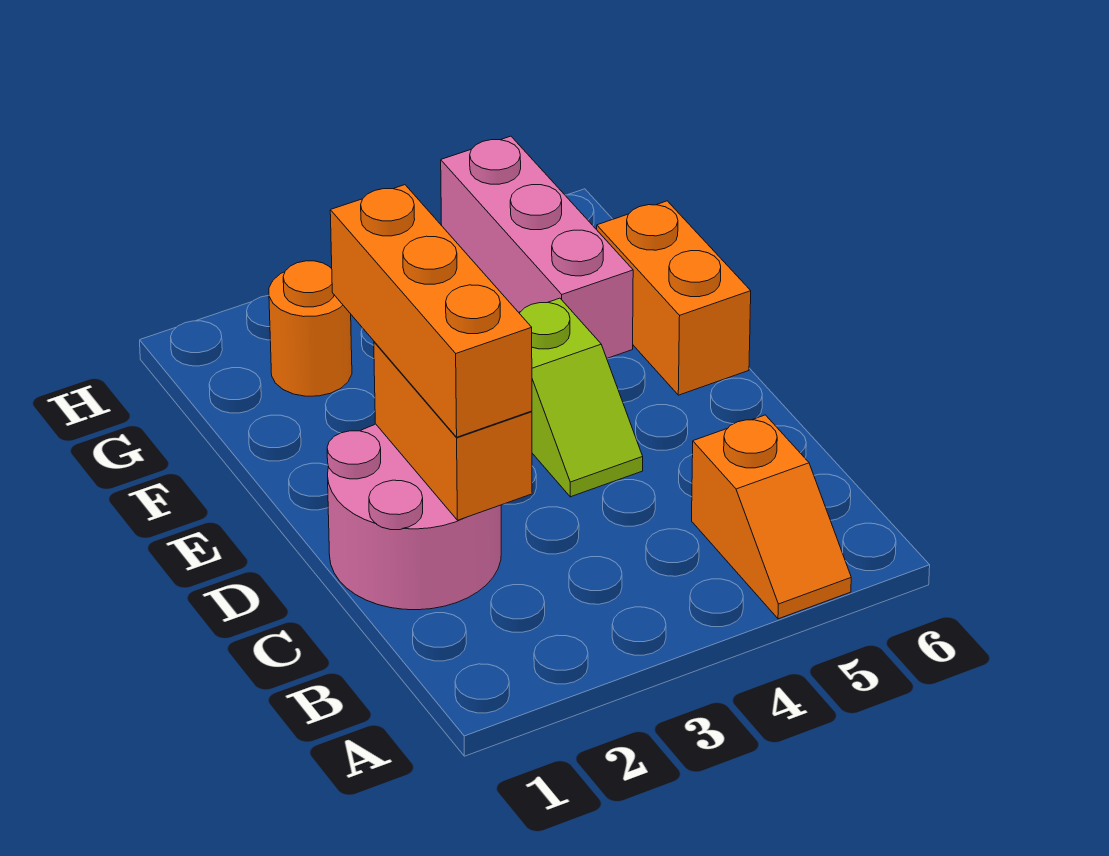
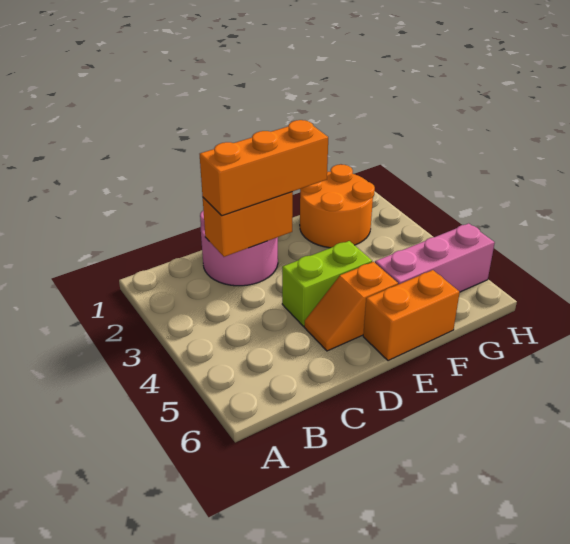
orange slope A5:B5 level 1 top B -> orange slope D5:E5 level 1 top E
lime slope D4:E4 level 1 top E -> lime brick D4:E4 level 1
orange round brick G2 level 1 -> orange round brick F1:G2 level 1

